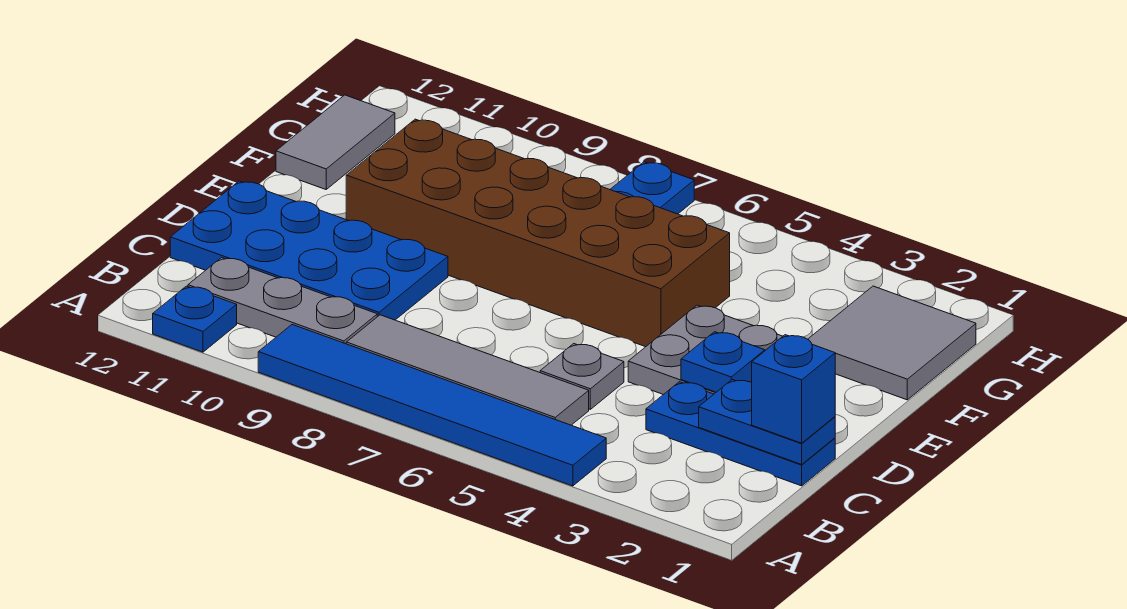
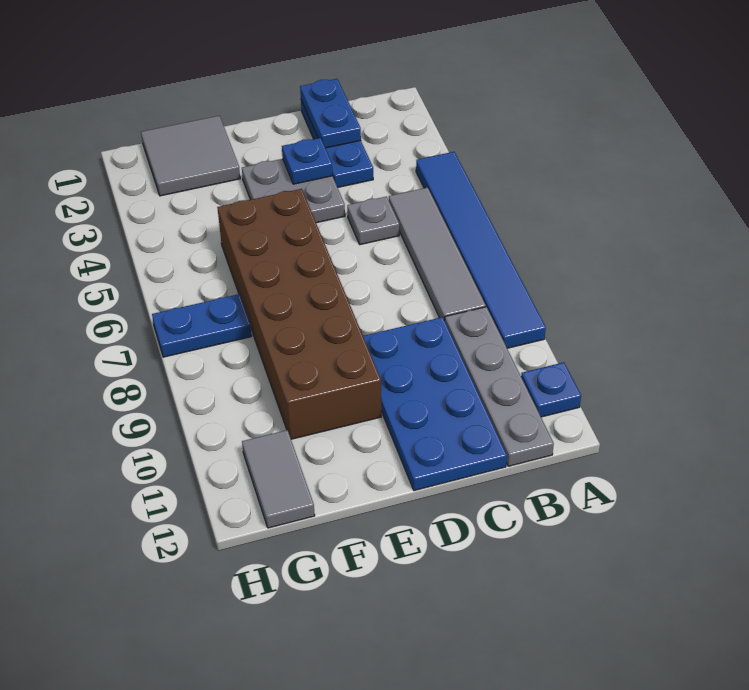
grey plate B9:B11 level 1 -> grey plate B9:B12 level 1
blue brick C1 level 3 -> none
grey tile F12:G12 level 1 -> grey tile G11:G12 level 1

